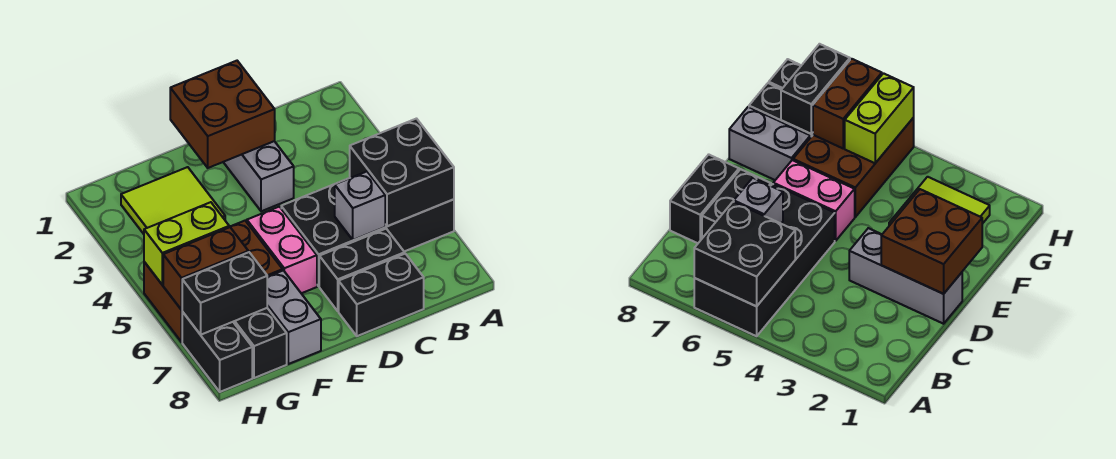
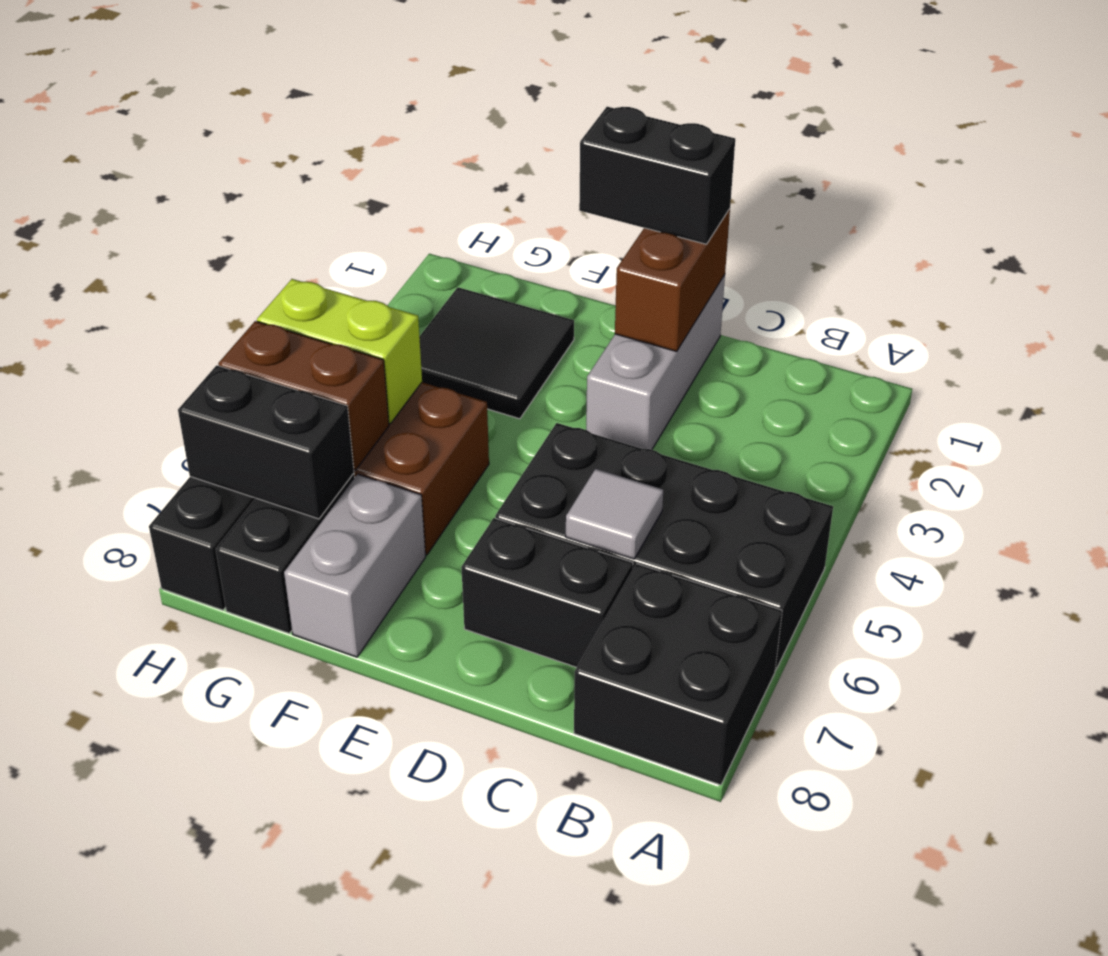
black brick A5:B6 level 2 -> black brick A7:B8 level 1
grey brick C6 level 2 -> grey tile C6 level 2
black brick C8:D8 level 1 -> black brick D1:E1 level 3
brown brick D1:E2 level 2 -> brown brick D1:D2 level 2
pink brick E5:E6 level 1 -> none
lime tile F2:G3 level 1 -> black tile F2:G3 level 1

